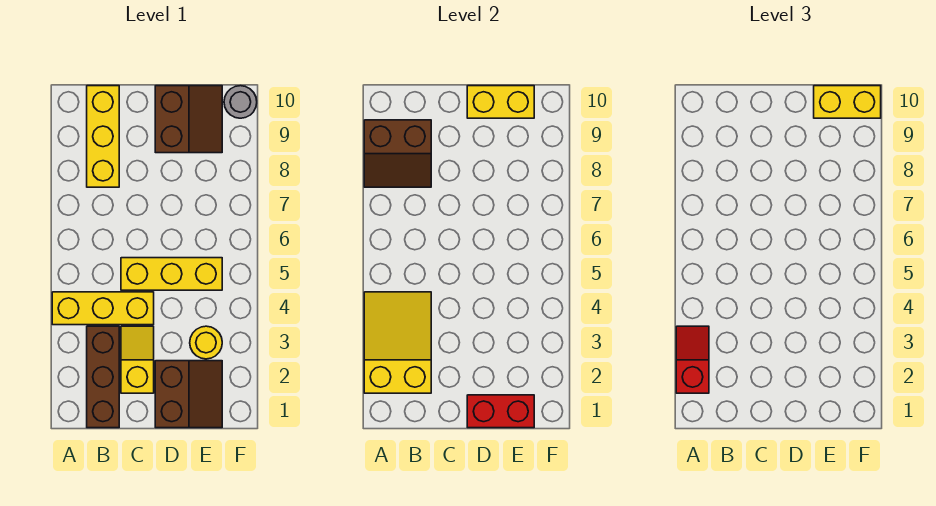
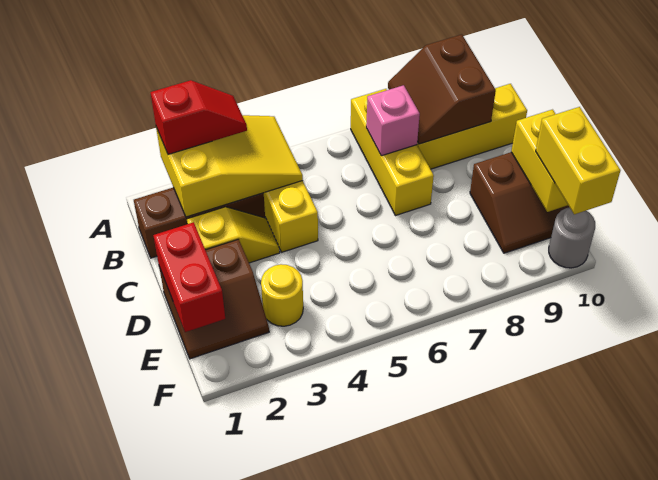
none -> pink brick B7 level 2
yellow brick C5:E5 level 1 -> yellow brick A7:C7 level 1

